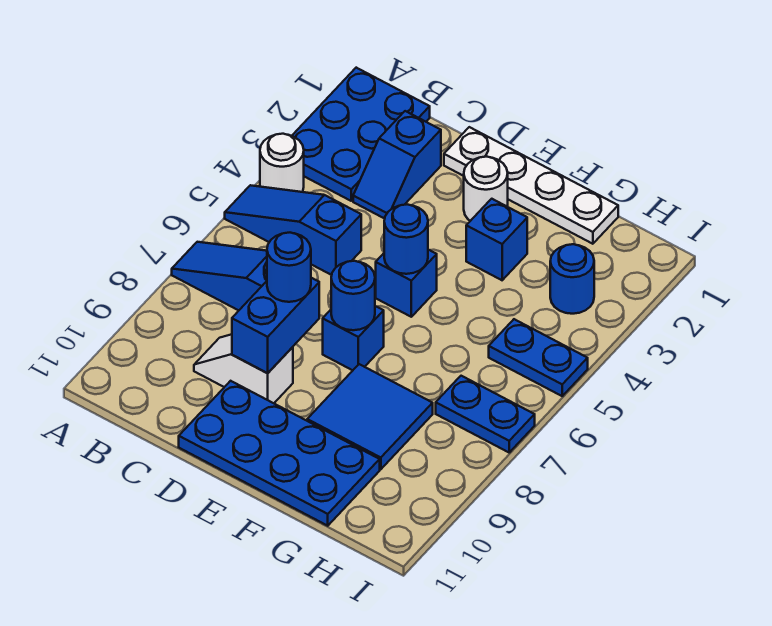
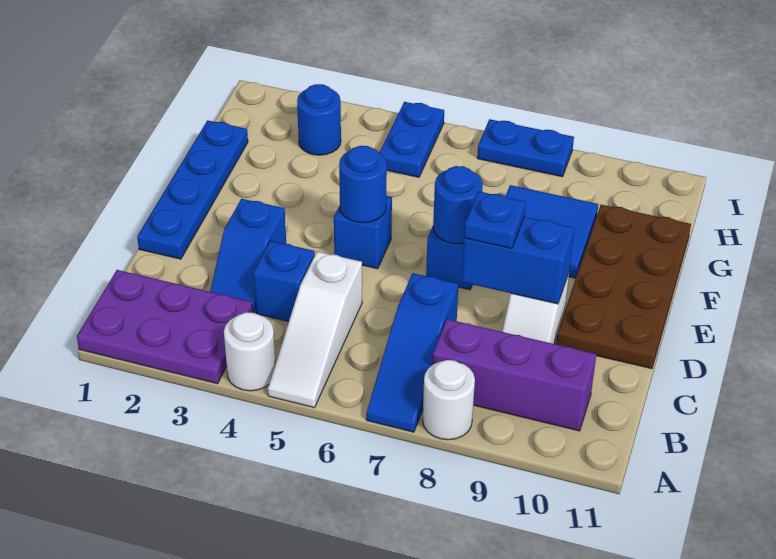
blue plate A1:B3 level 1 -> purple plate A1:B3 level 1
blue slope A5:C5 level 1 top C -> white slope A5:C5 level 1 top C
none -> purple brick B8:B10 level 1
blue slope C2:C3 level 1 top 2 -> blue slope C3:D3 level 1 top D
white plate D1:G1 level 1 -> blue plate D1:G1 level 1
blue round brick D8 level 3 -> blue plate D8 level 3
blue plate D10:G11 level 1 -> brown plate D10:G11 level 1
white round brick E2 level 1 -> white round brick A8 level 1
blue brick F3 level 1 -> blue brick C4 level 1
blue plate H7:I7 level 1 -> blue plate I7:I8 level 1

